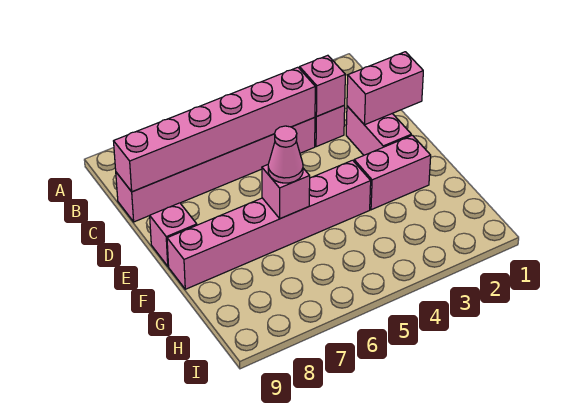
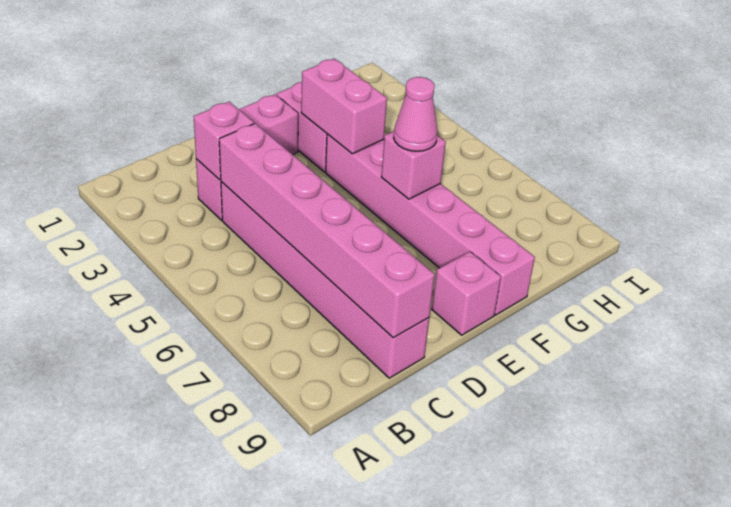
pink brick D1:D2 level 2 -> pink brick F3:F4 level 2

